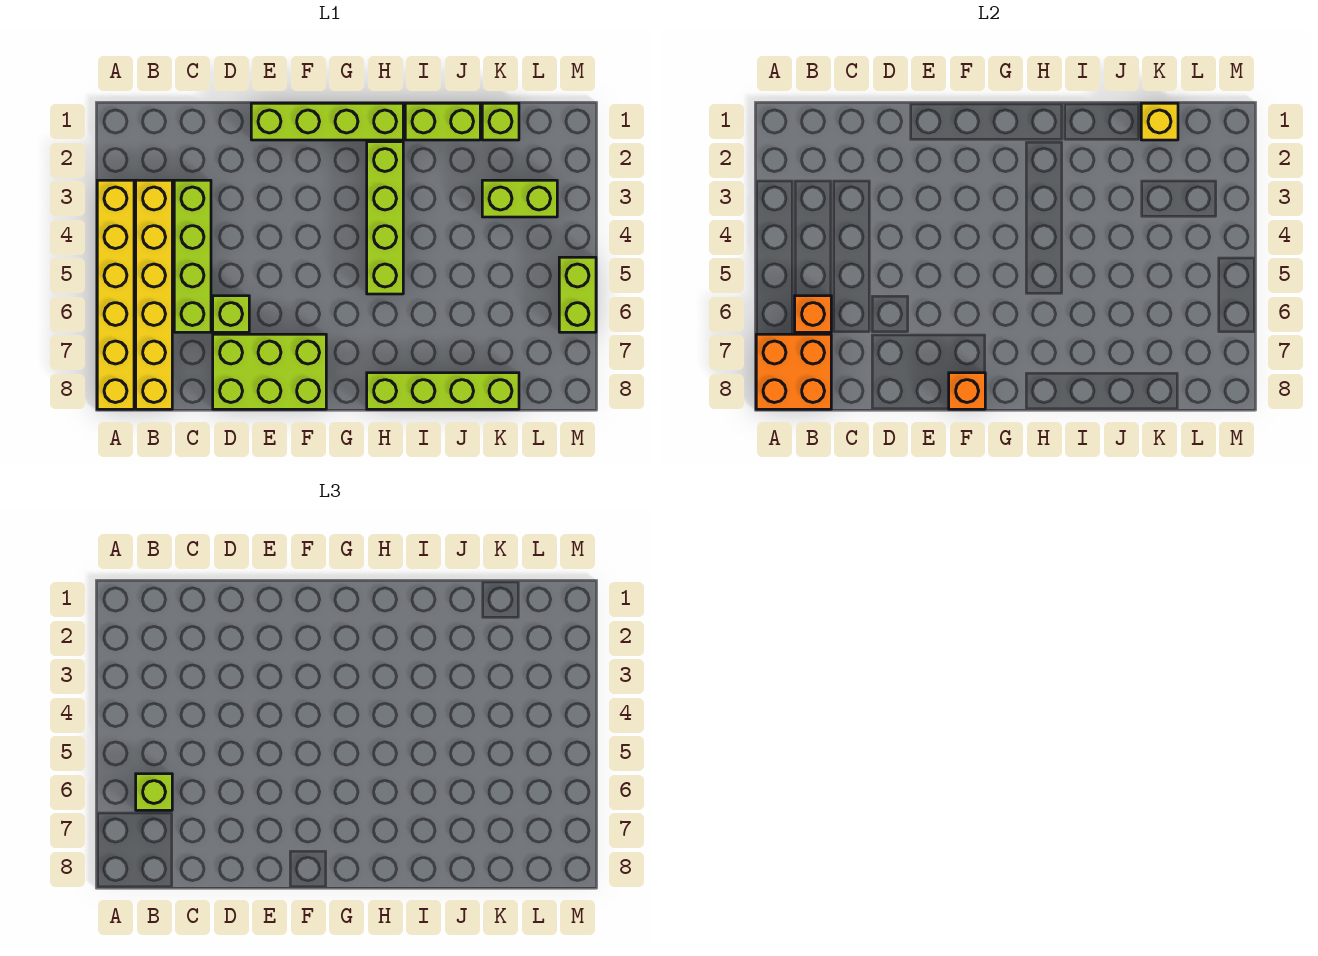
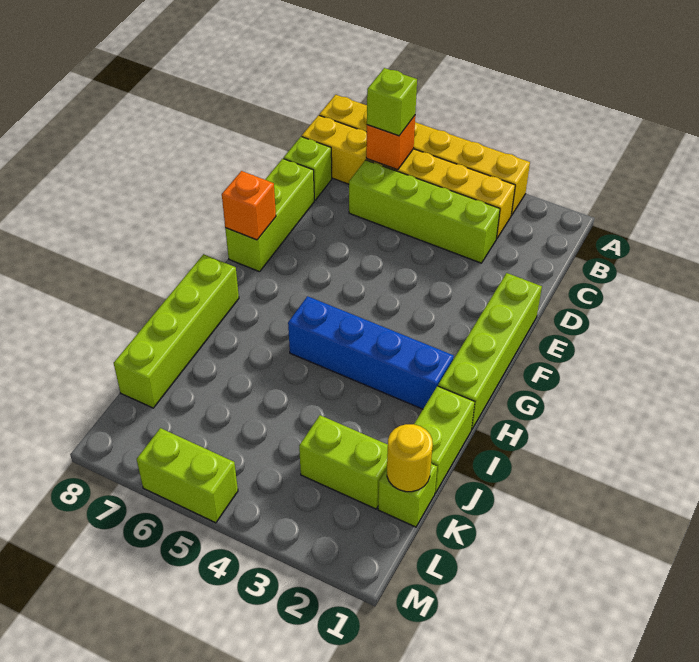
orange brick A7:B8 level 2 -> none
lime brick D6 level 1 -> lime brick C8 level 1
lime brick D7:F8 level 1 -> lime brick D8:F8 level 1
lime brick H2:H5 level 1 -> blue brick H2:H5 level 1
yellow brick K1 level 2 -> yellow round brick K1 level 2
lime brick K3:L3 level 1 -> lime brick K2:K3 level 1

